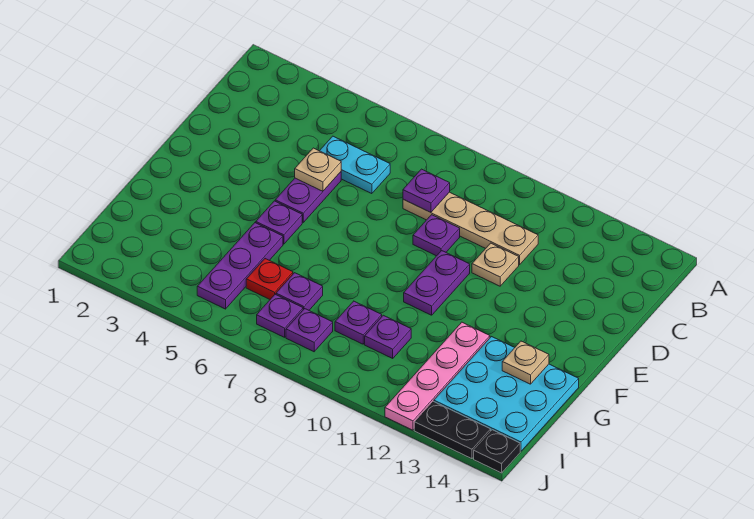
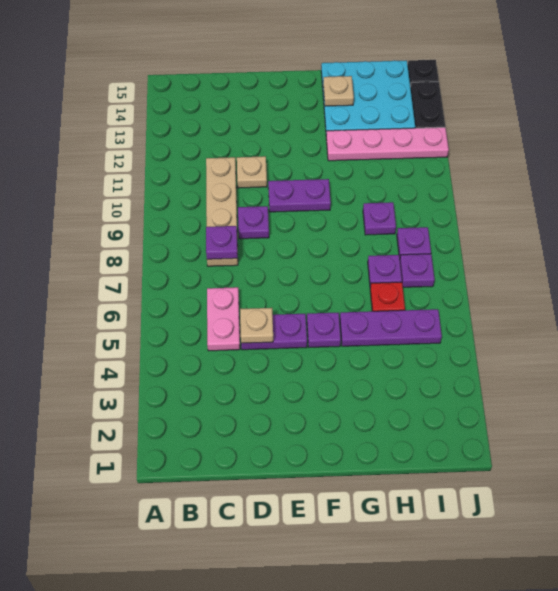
cyan plate C5:C6 level 1 -> pink plate C5:C6 level 1
purple plate H10 level 1 -> none

